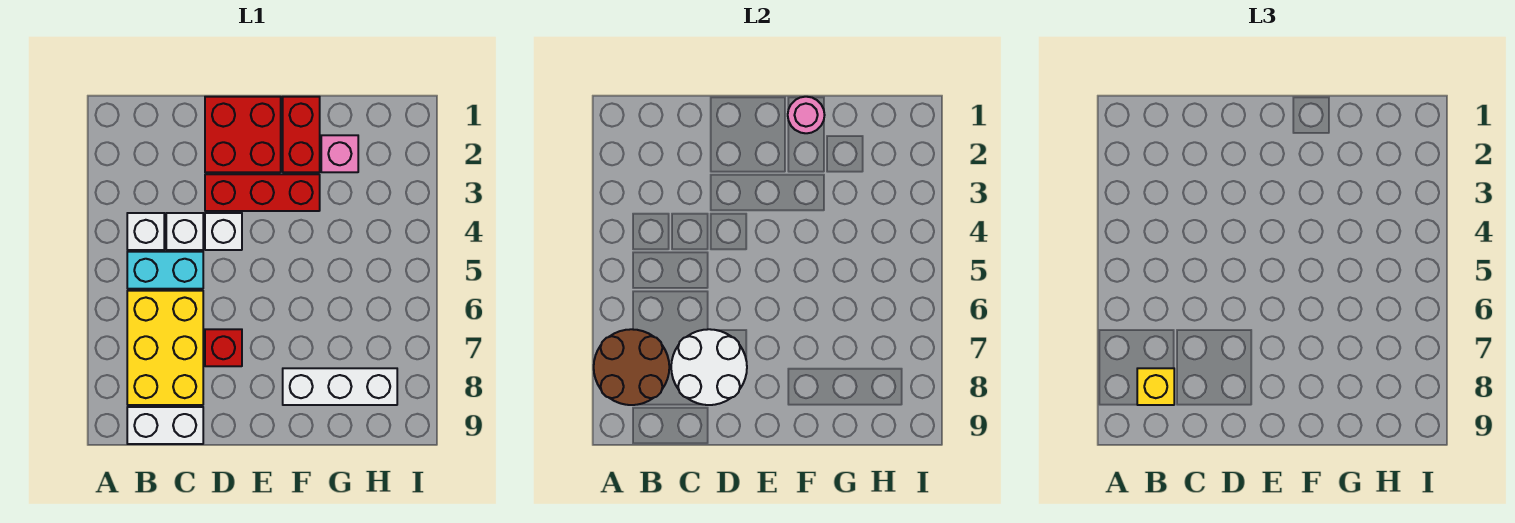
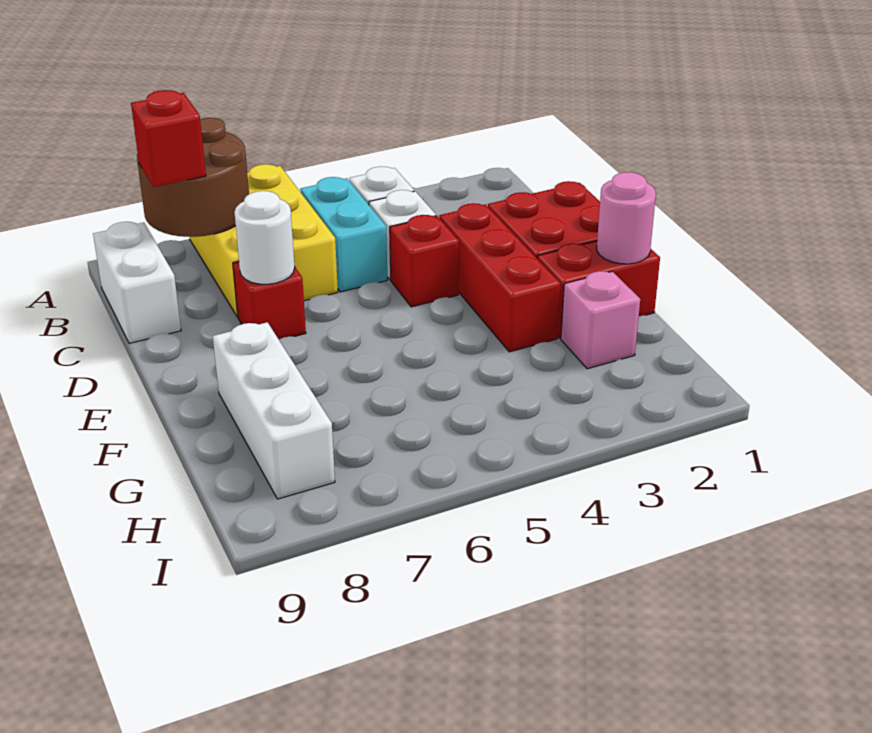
yellow brick B6:C8 level 1 -> yellow brick A6:C7 level 1
yellow brick B8 level 3 -> red brick B8 level 3
white round brick C7:D8 level 2 -> white round brick D7 level 2
white brick D4 level 1 -> red brick D4 level 1

